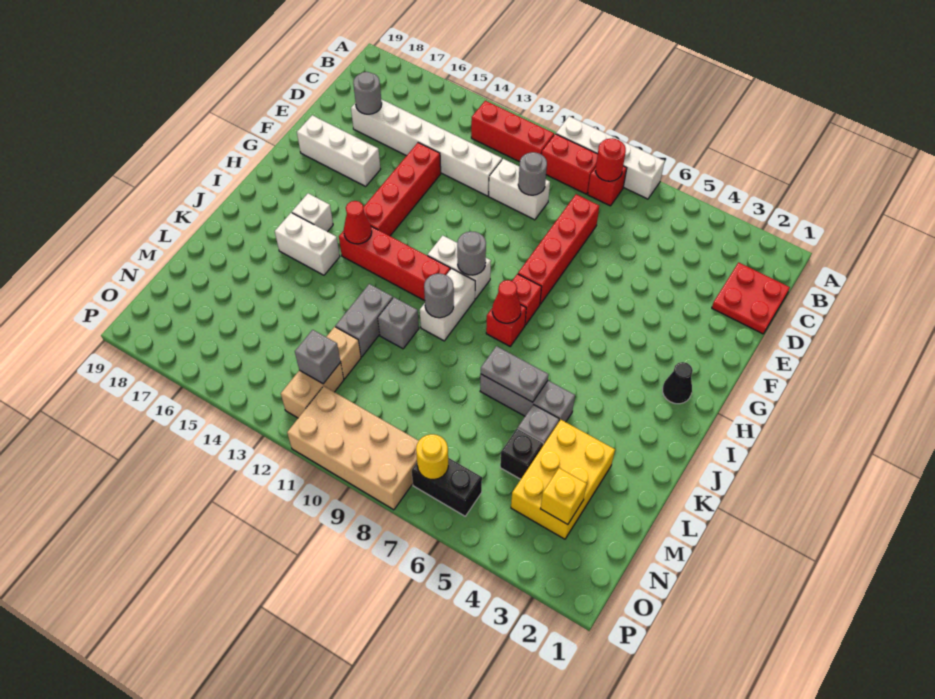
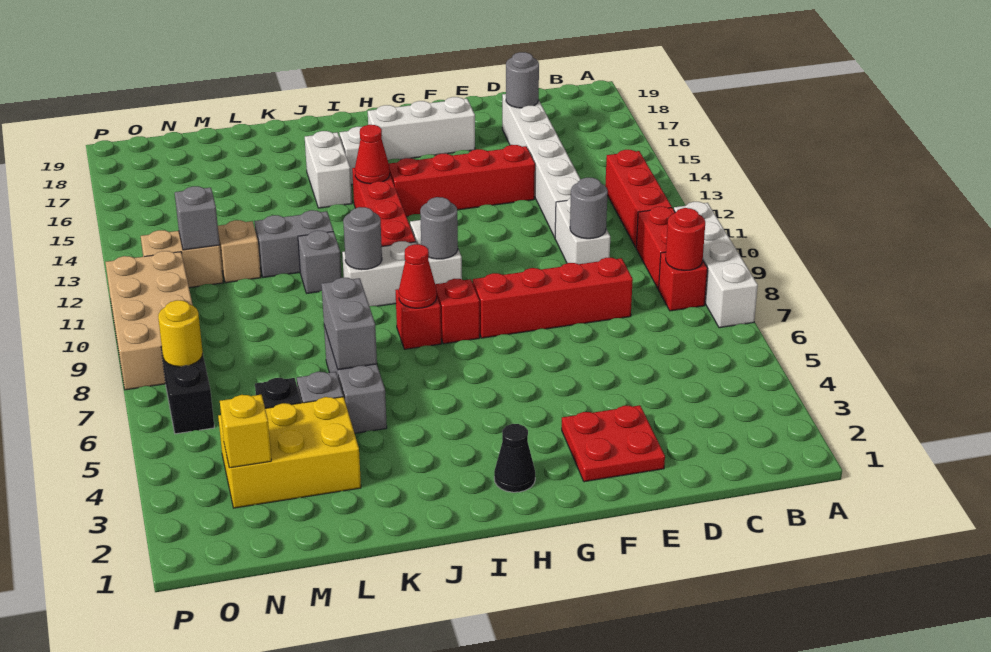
red plate C1:D2 level 1 -> red plate E2:F3 level 1
white brick F16:F18 level 1 -> white brick F17:H17 level 1
grey plate K6:K7 level 2 -> grey brick K6:K7 level 2

